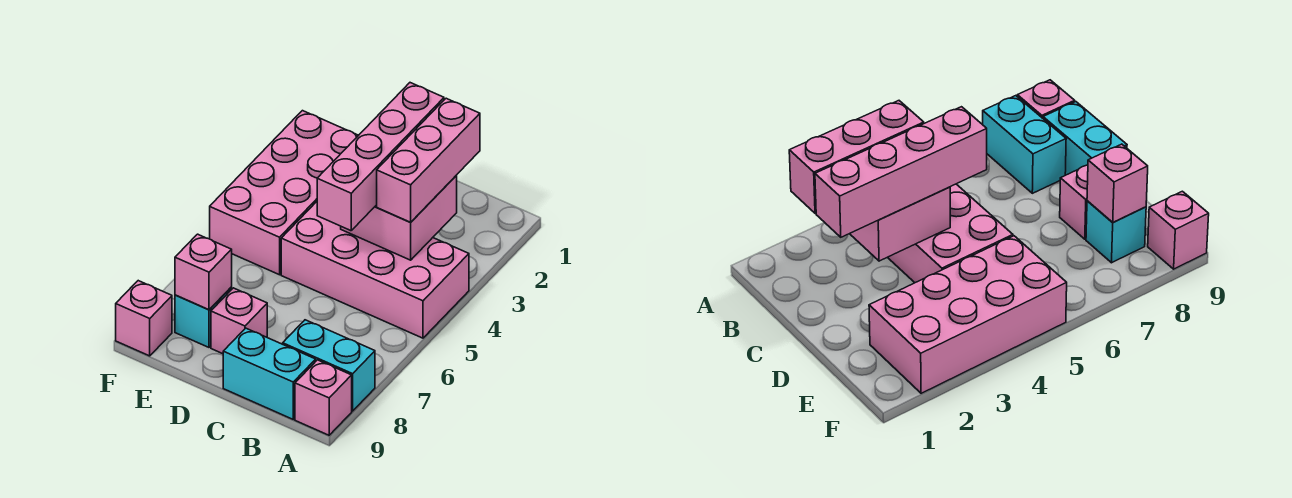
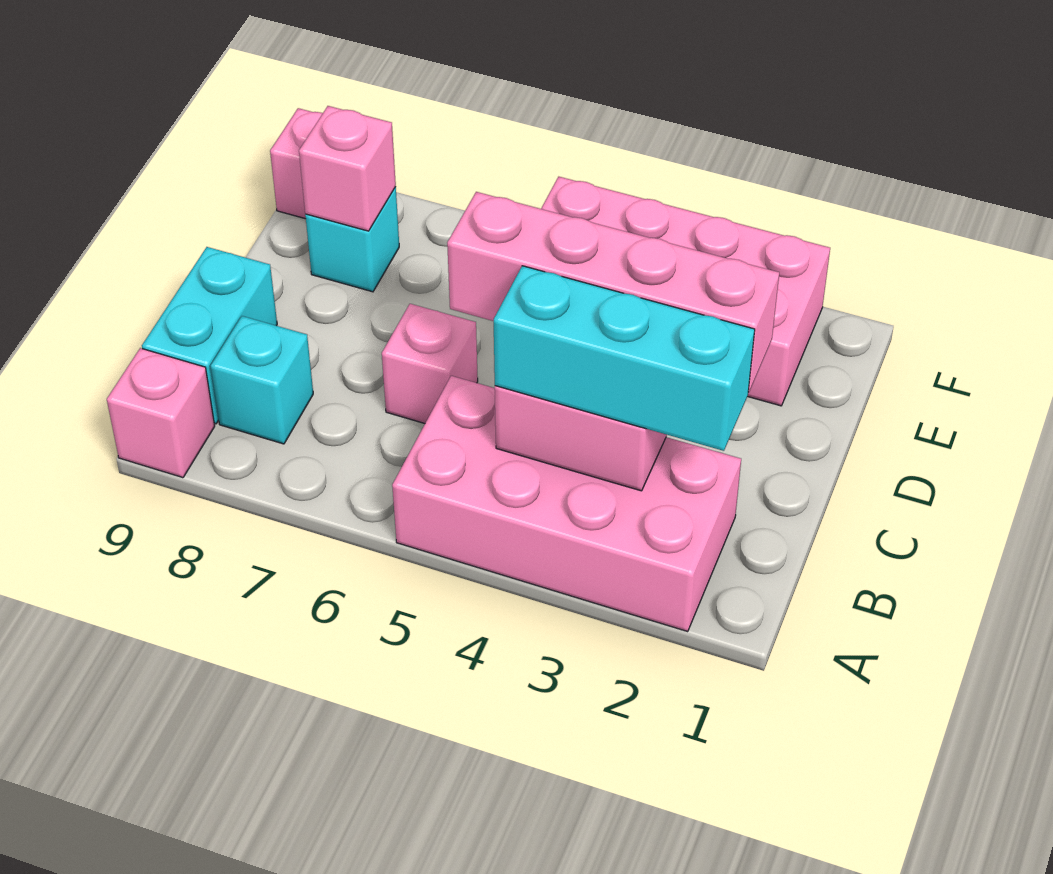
pink brick A4:D5 level 1 -> pink brick A2:B5 level 1
cyan brick A8:B8 level 1 -> cyan brick B8 level 1
pink brick B2:B4 level 3 -> cyan brick B2:B4 level 3
pink brick D8 level 1 -> pink brick C6 level 1

